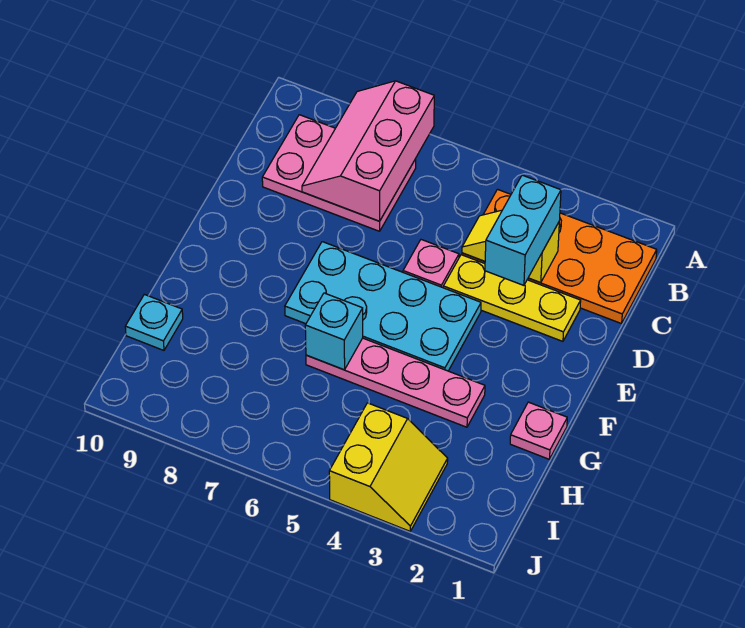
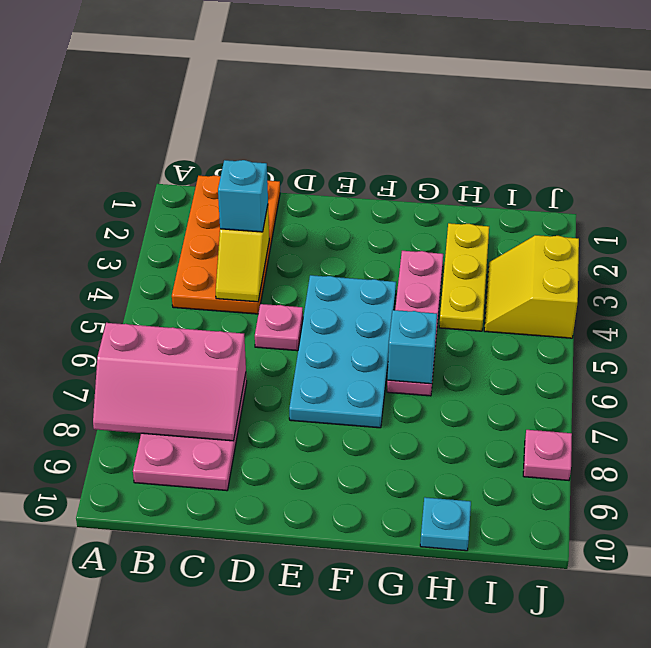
cyan brick C3:D3 level 3 -> cyan brick C3 level 3
yellow plate D2:D4 level 1 -> yellow plate H2:H4 level 1
pink plate G1 level 1 -> pink plate J8 level 1
yellow slope I3:J4 level 1 top 4 -> yellow slope I3:J4 level 1 top J

